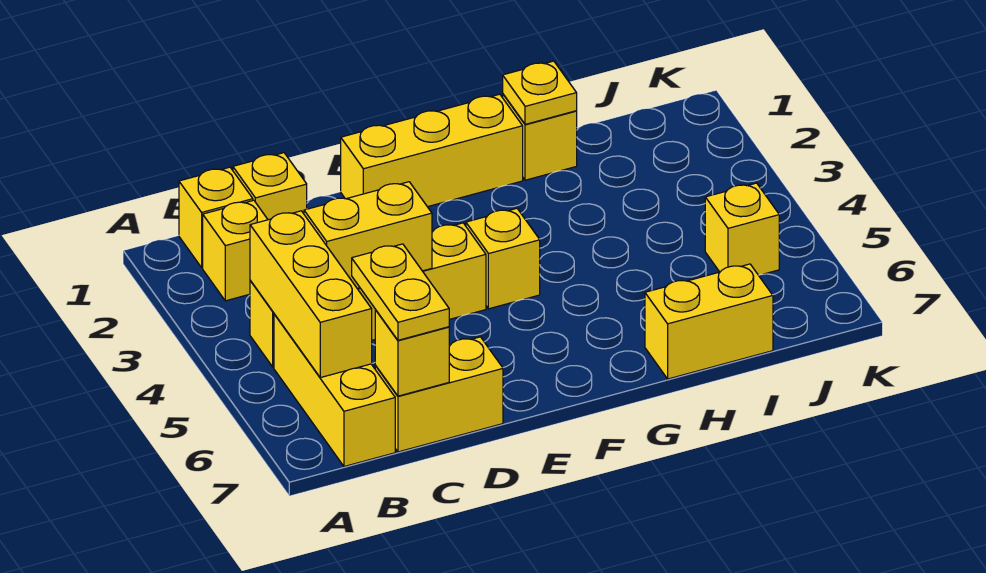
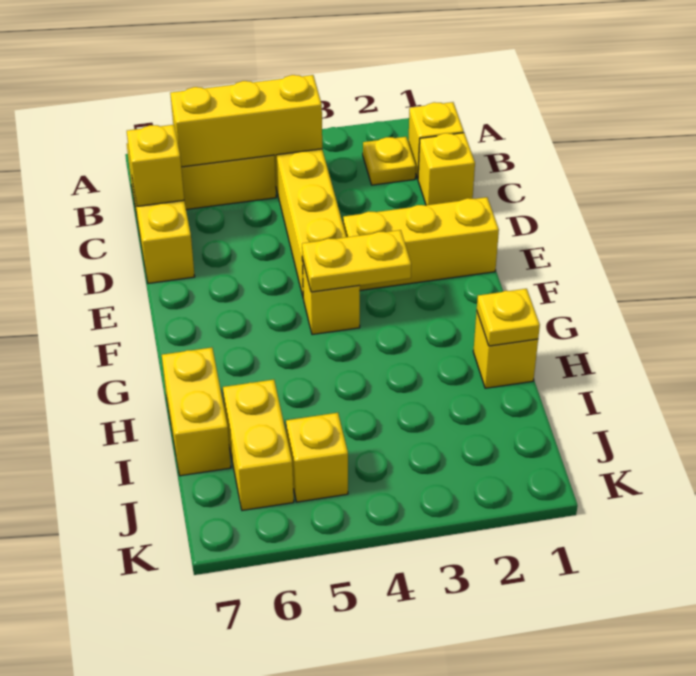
yellow brick B2 level 1 -> yellow plate B2 level 1
yellow brick C4:D4 level 2 -> yellow brick I6:J6 level 1
yellow plate C6:C7 level 3 -> yellow plate F3:F4 level 2
yellow brick E1:G1 level 1 -> yellow brick E1:E3 level 1

